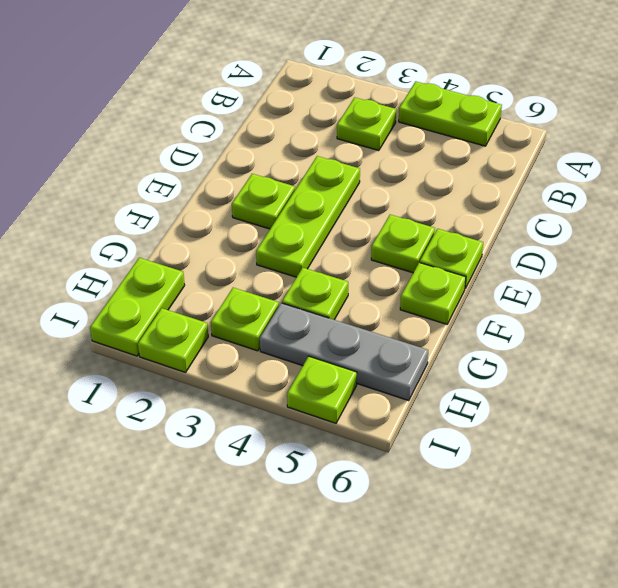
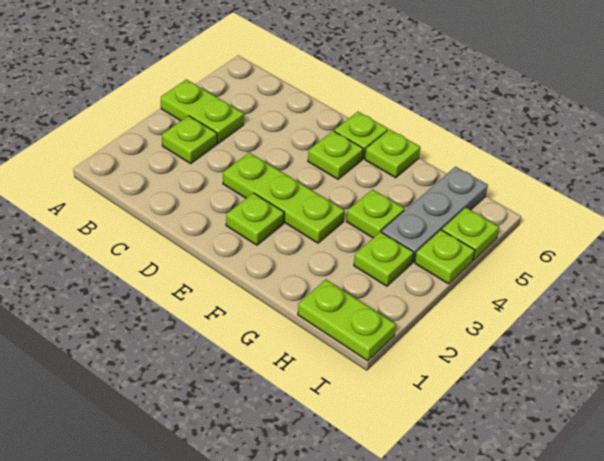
lime plate A4:A5 level 1 -> lime plate A4:B4 level 1
lime plate I2 level 1 -> lime plate I4 level 1

